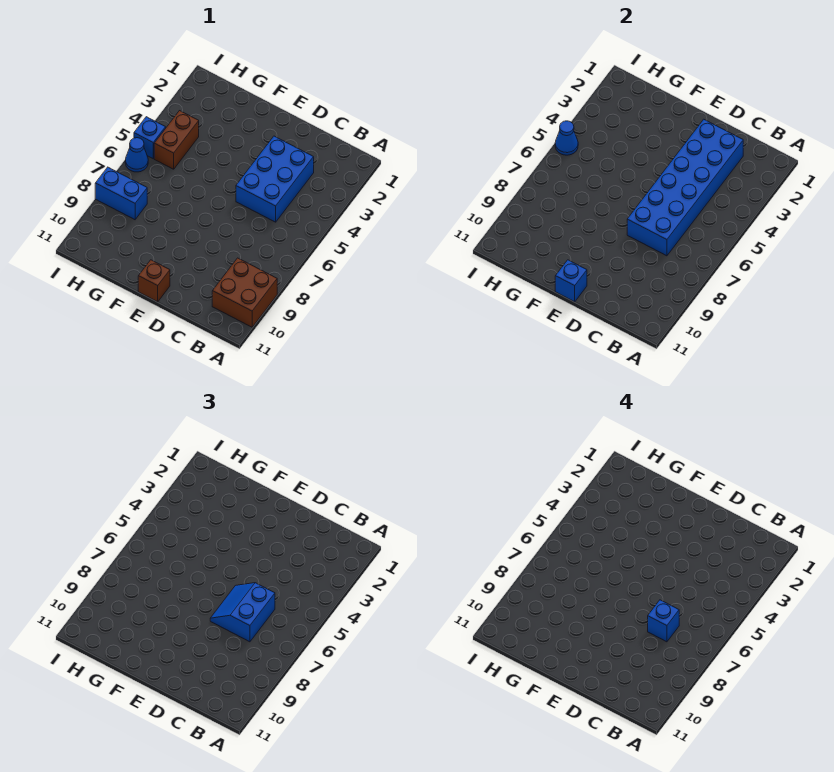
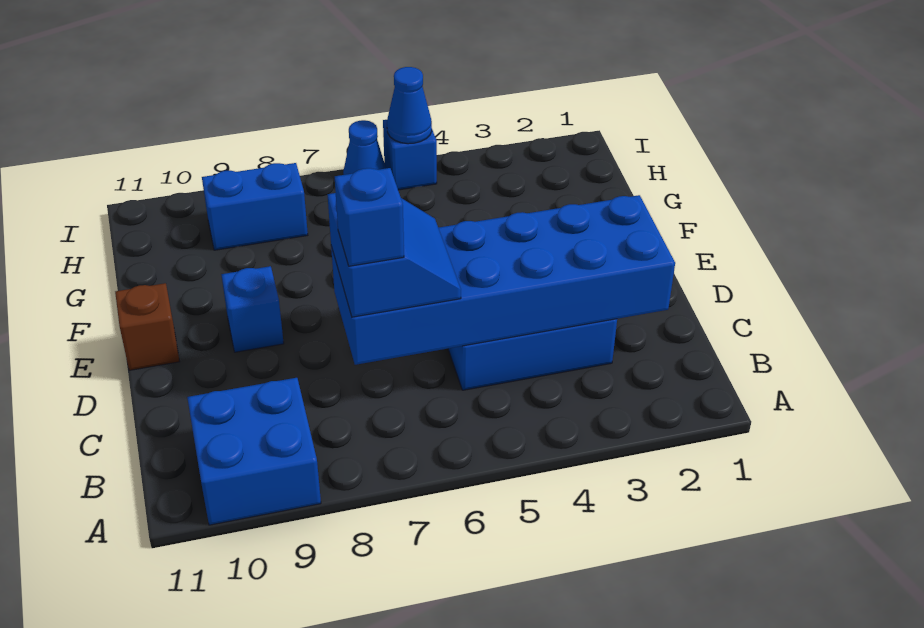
brown brick A9:B10 level 1 -> blue brick A9:B10 level 1
blue slope C6:D7 level 3 top C -> blue slope C6:D7 level 3 top 7
blue brick E11 level 2 -> blue brick E9 level 1
brown brick H4:H5 level 1 -> none
blue brick H8:I8 level 1 -> blue brick H8:H9 level 1

